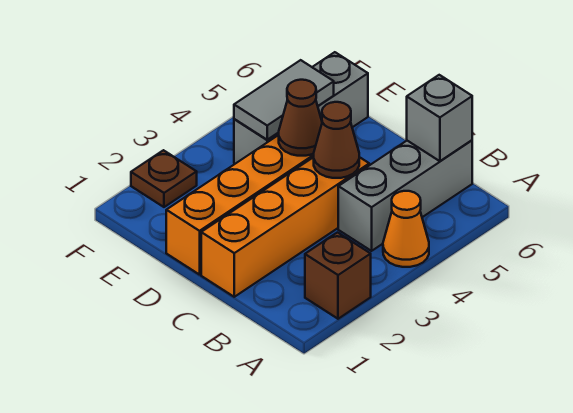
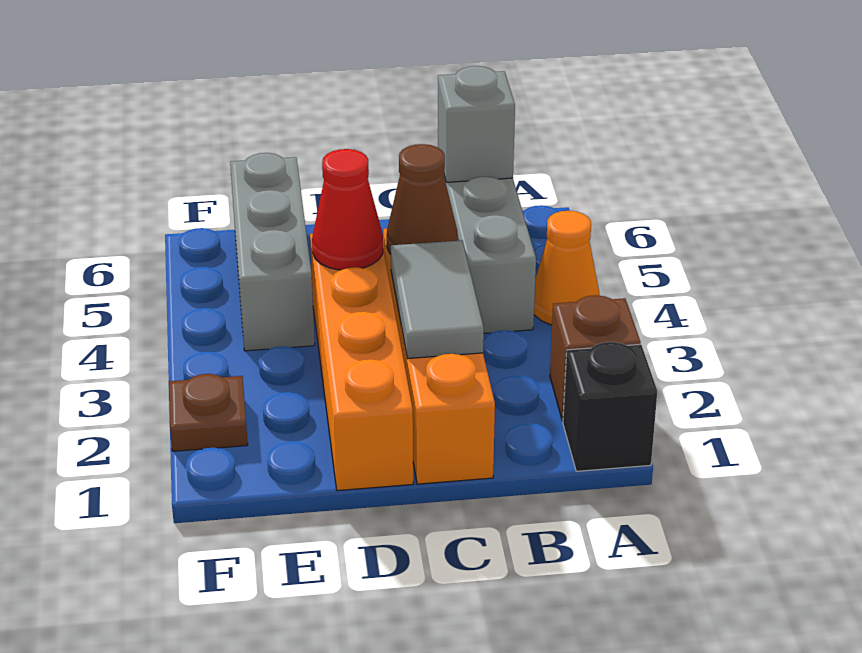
none -> black brick A1 level 1
brown cone D4 level 2 -> red cone D4 level 2
grey tile E4:E5 level 2 -> grey tile C2:C3 level 2

